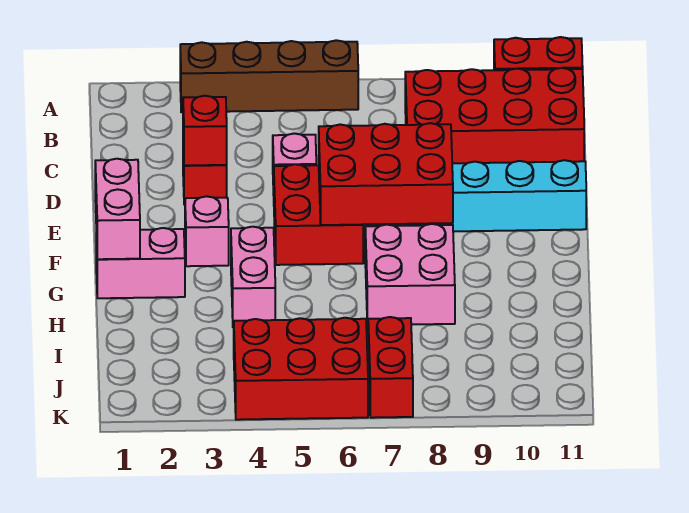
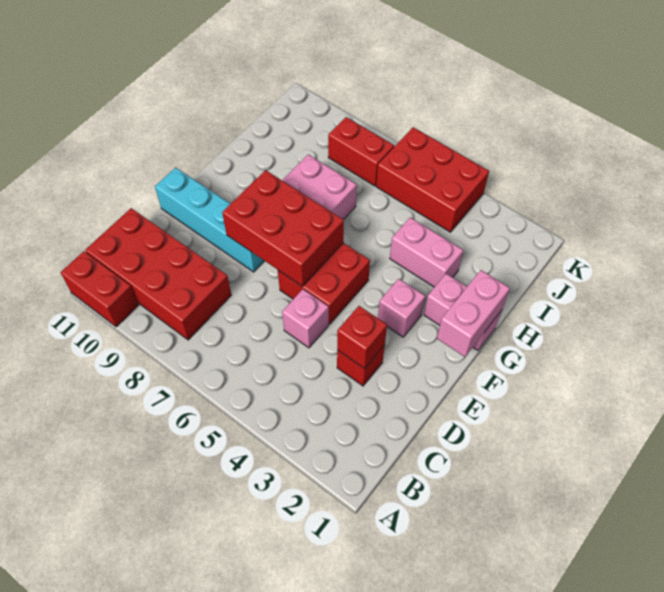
brown brick A3:A6 level 1 -> none
pink brick G4:H4 level 1 -> pink brick H3:H4 level 1
red brick J7:K7 level 1 -> red brick J7:J8 level 1

